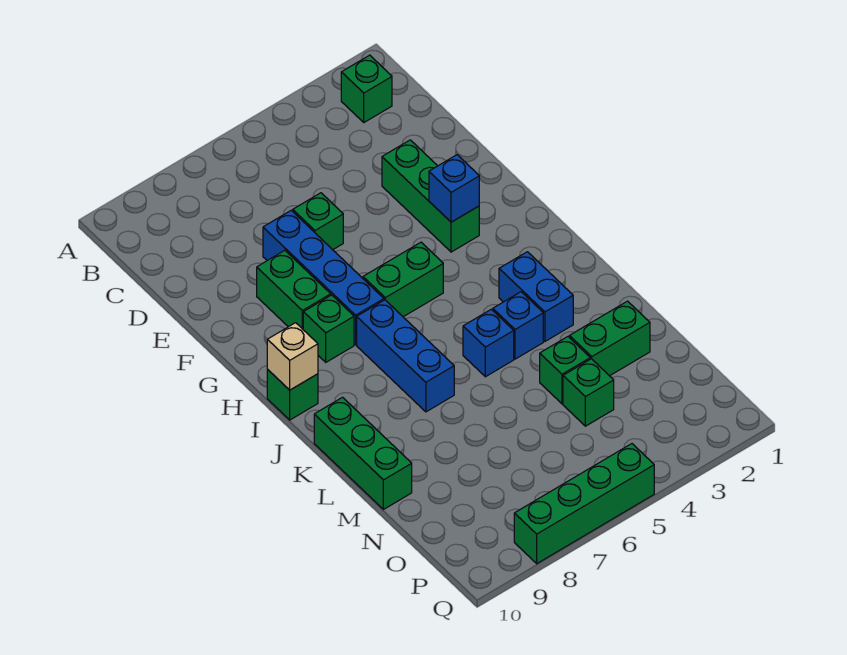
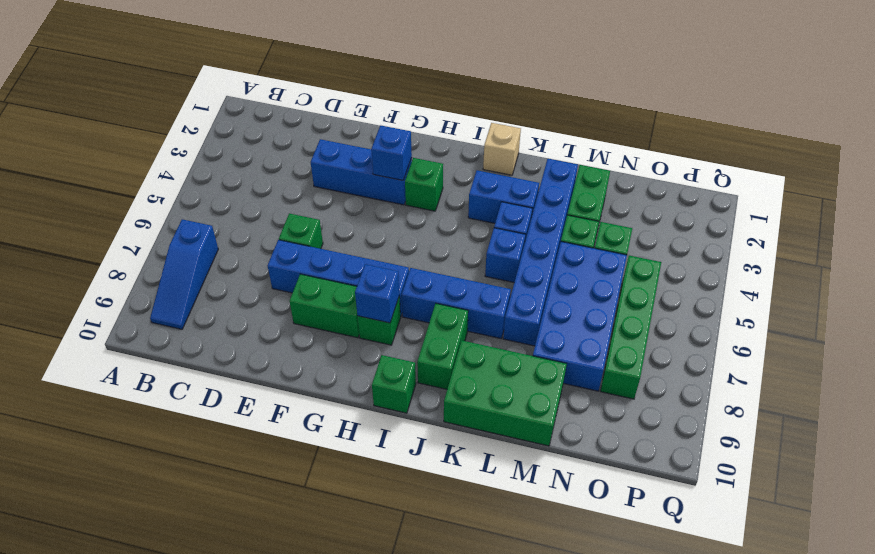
green brick B2 level 1 -> green brick H3 level 1
none -> blue slope B7:B9 level 1 top 7
green brick E3:G3 level 1 -> blue brick E3:G3 level 1
green brick H5:H6 level 1 -> green brick J8:J9 level 1
none -> blue brick H8 level 2
tan brick I10 level 2 -> tan brick J1 level 1
green brick K10:M10 level 1 -> green brick K9:M10 level 1
none -> blue brick L2:L7 level 1
none -> blue brick M5:N8 level 1
green brick Q5:Q8 level 1 -> green brick O5:O8 level 1

